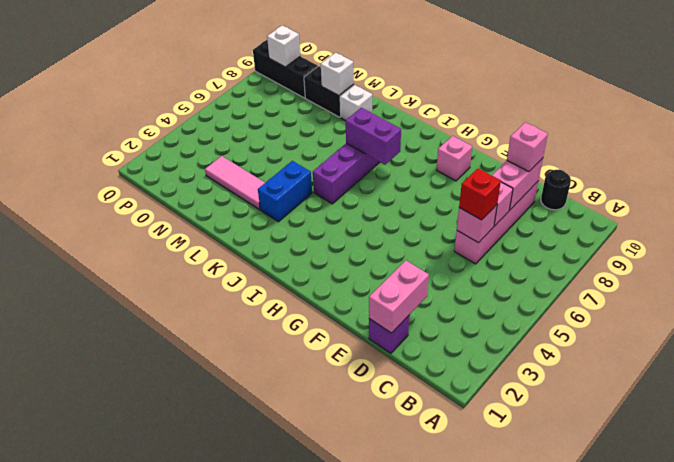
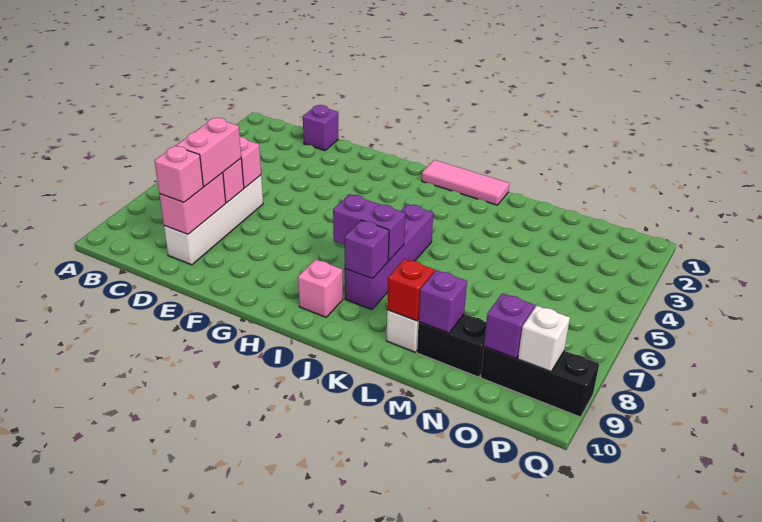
black round brick C10 level 1 -> none
pink brick D1:D2 level 2 -> pink brick D7:D8 level 3
pink brick D6:D9 level 1 -> white brick D6:D9 level 1
red brick D6 level 3 -> red brick L9 level 2
pink brick G9 level 1 -> pink brick I9 level 1
none -> purple brick J8 level 2
blue brick K3:K4 level 1 -> none
pink tile L3:N3 level 1 -> pink tile I1:K1 level 1
white brick M9 level 2 -> purple brick M9 level 2
none -> purple brick O9 level 2

